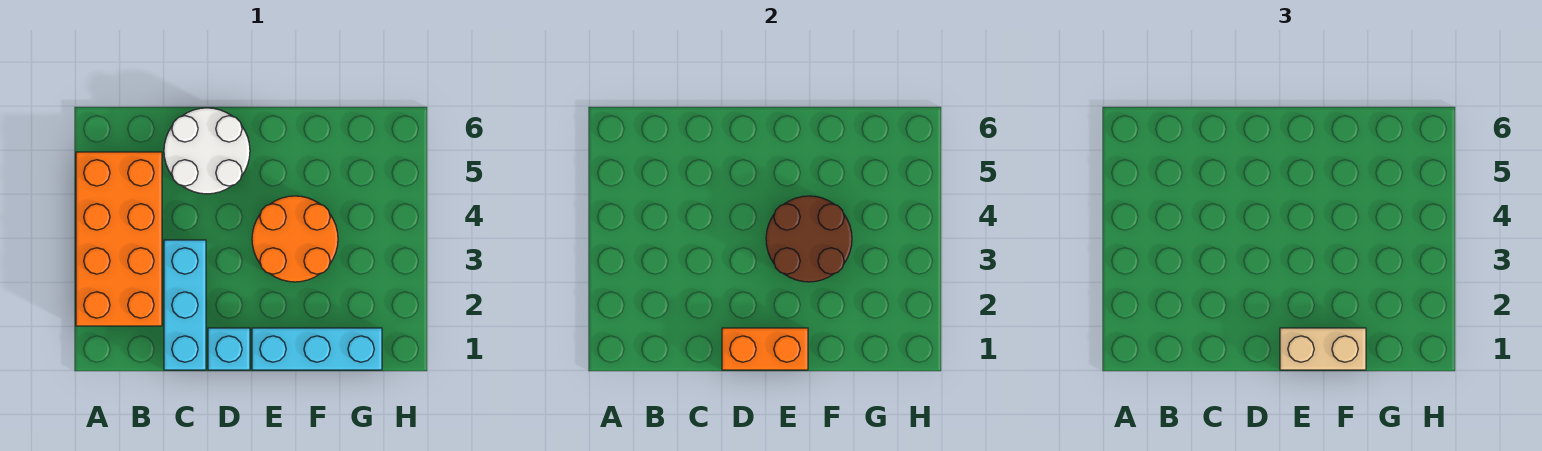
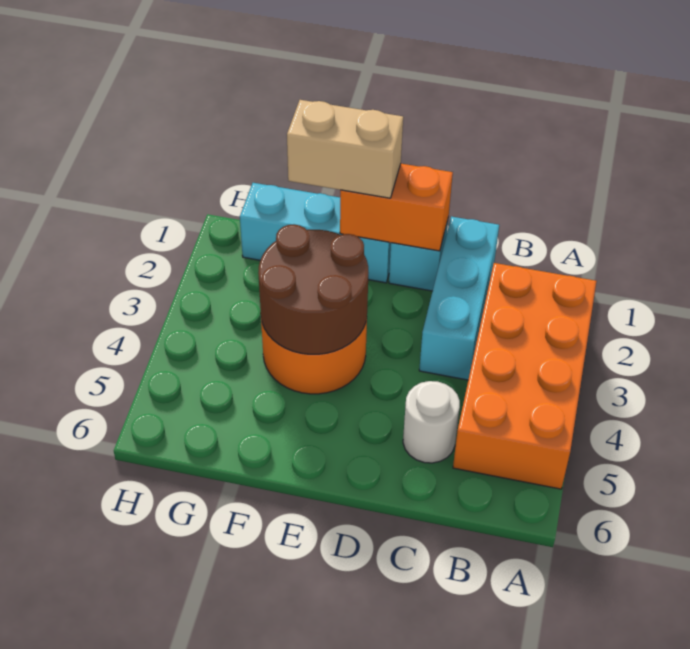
white round brick C5:D6 level 1 -> white round brick C5 level 1

